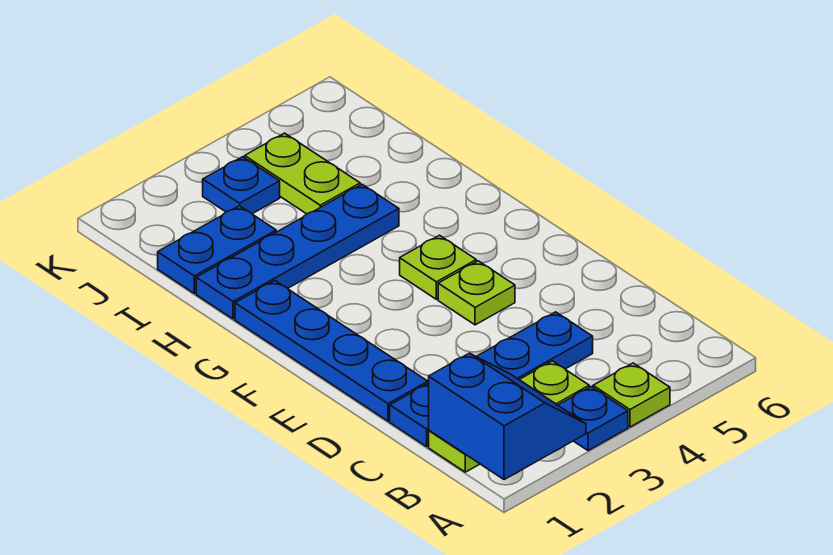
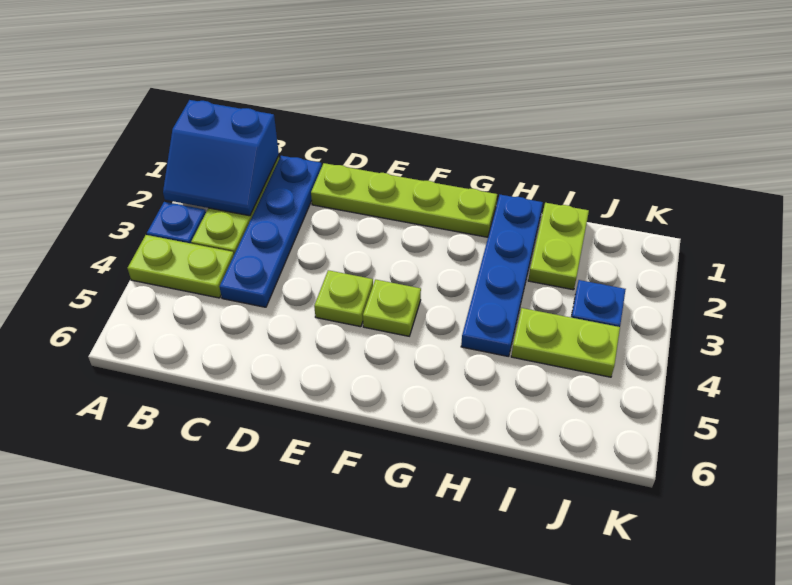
lime plate A4 level 1 -> lime plate A4:B4 level 1
blue plate D1:G1 level 1 -> lime plate D1:G1 level 1
blue plate I1:I2 level 1 -> lime plate I1:I2 level 1

